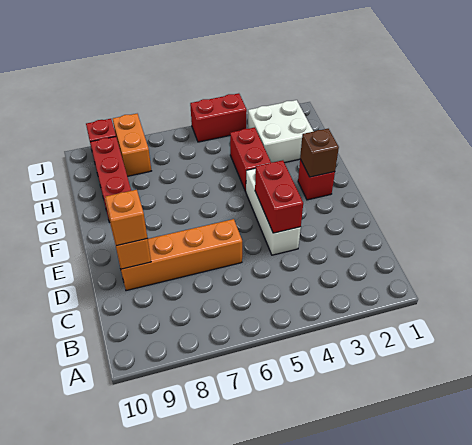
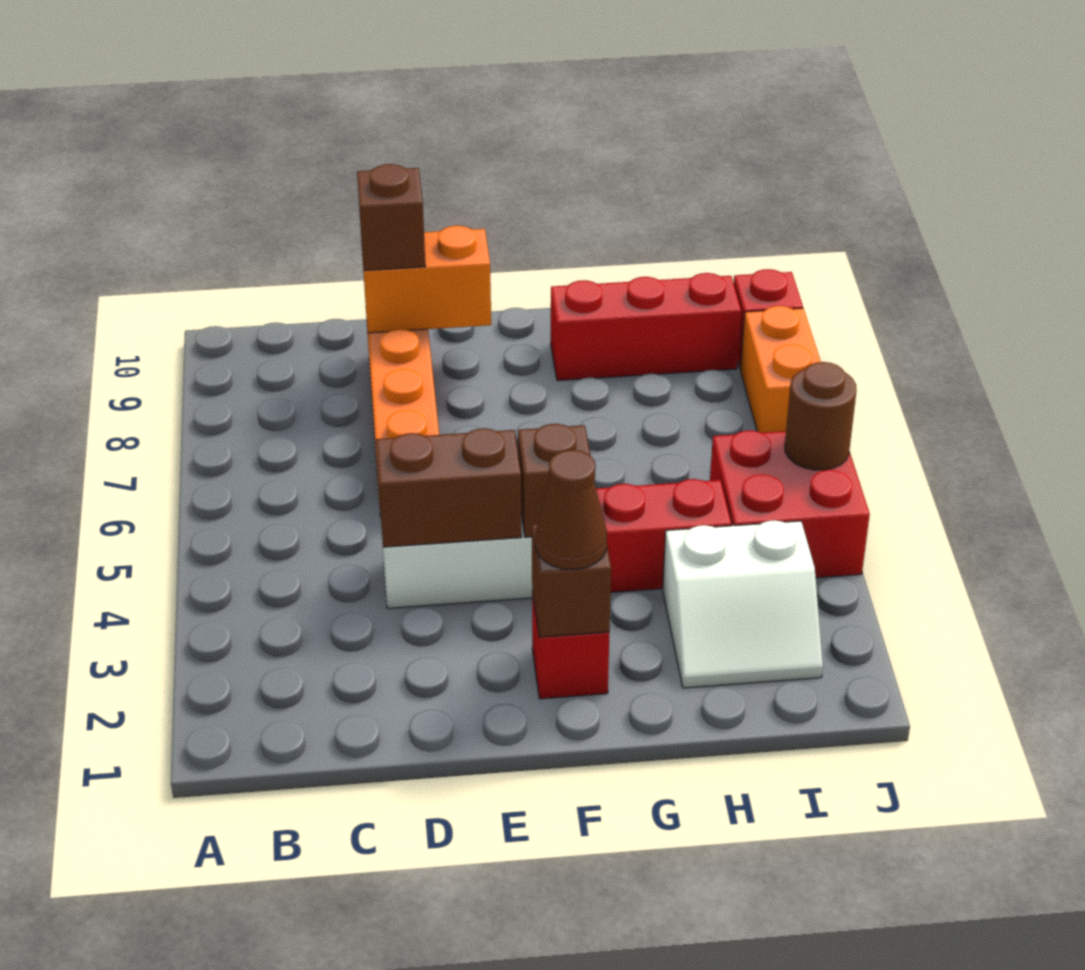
red brick D4:E4 level 2 -> brown brick D4:E4 level 2
orange brick D9 level 3 -> brown brick D9 level 3
none -> brown cone F2 level 3
none -> brown brick F4 level 2
white brick H2:I3 level 1 -> white slope H2:I3 level 1 top 3
orange brick I8:J8 level 1 -> orange brick J7:J8 level 1
red brick J4:J5 level 1 -> red brick I4:J5 level 1
none -> brown round brick J5 level 2

